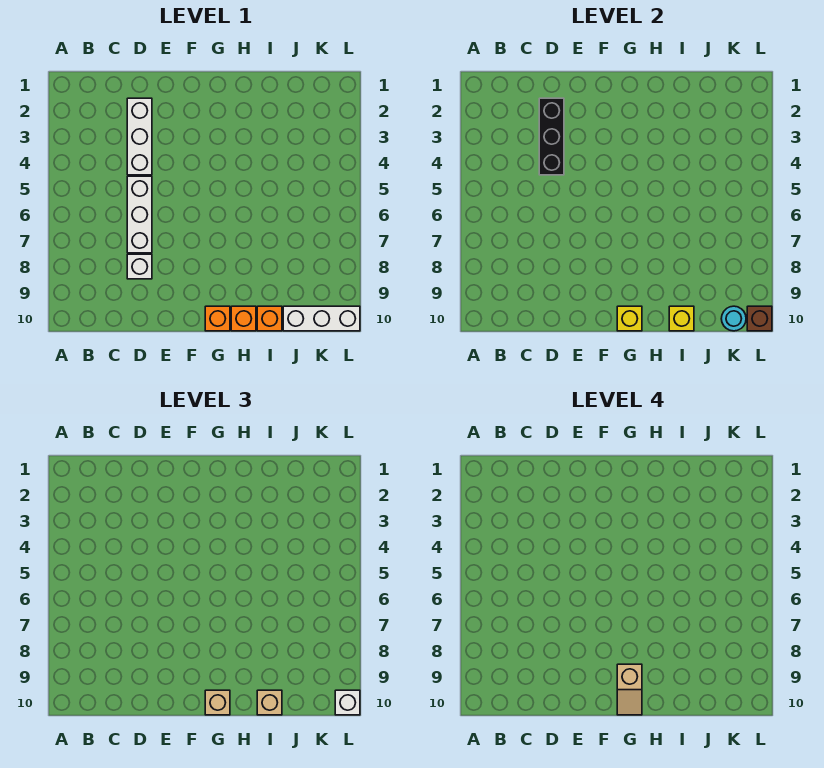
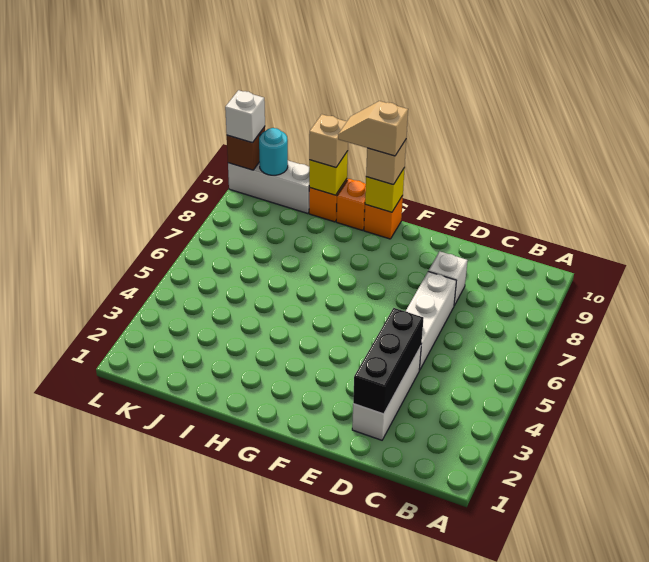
tan slope G9:G10 level 4 top 9 -> tan slope G10:H10 level 4 top G

